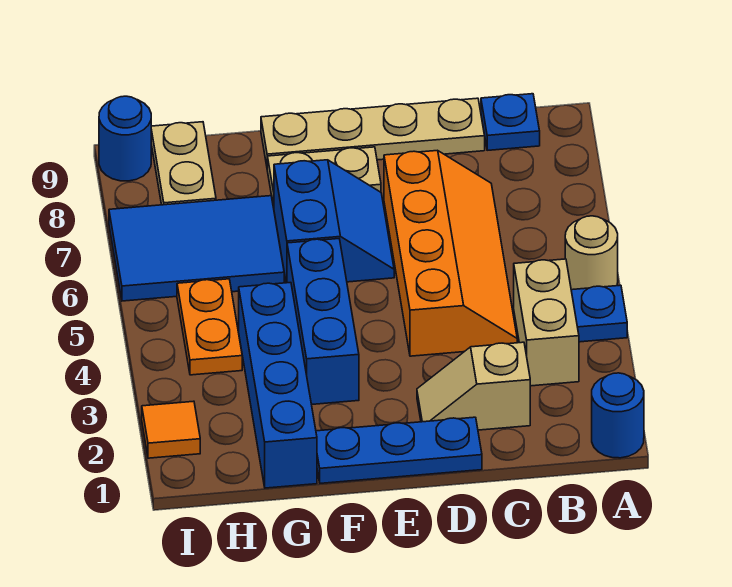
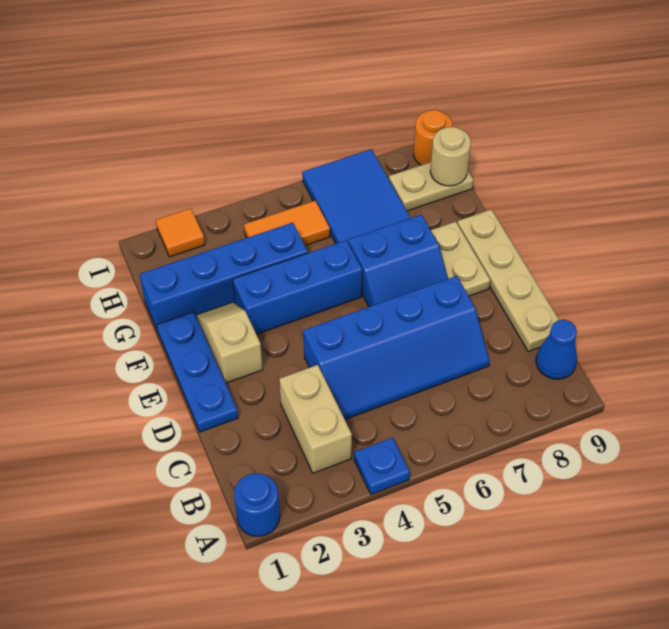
tan round brick A5 level 1 -> tan round brick H9 level 2
tan brick B3:B4 level 1 -> tan brick B3:C3 level 1
blue plate B9 level 1 -> blue cone B9 level 1
tan slope C2:D2 level 1 top C -> tan slope E2:F2 level 1 top E
orange slope C4:D7 level 1 top D -> blue slope C4:D7 level 1 top D
orange plate H4:H5 level 1 -> orange tile H4:H5 level 1
blue round brick I9 level 1 -> orange round brick I9 level 1

